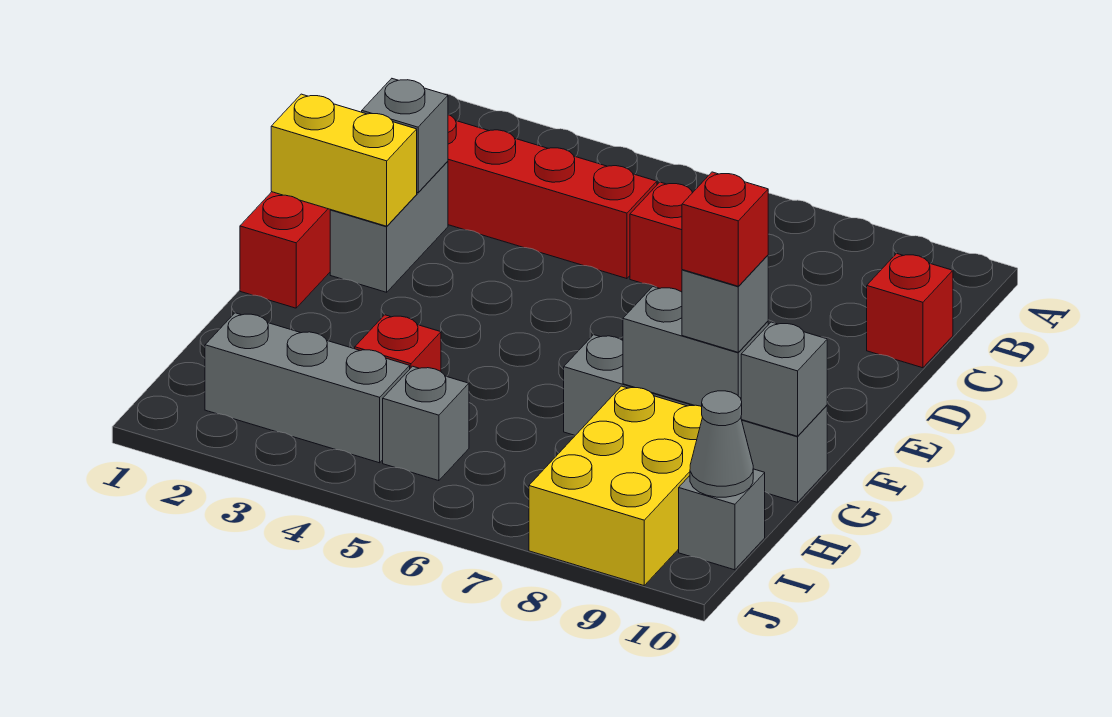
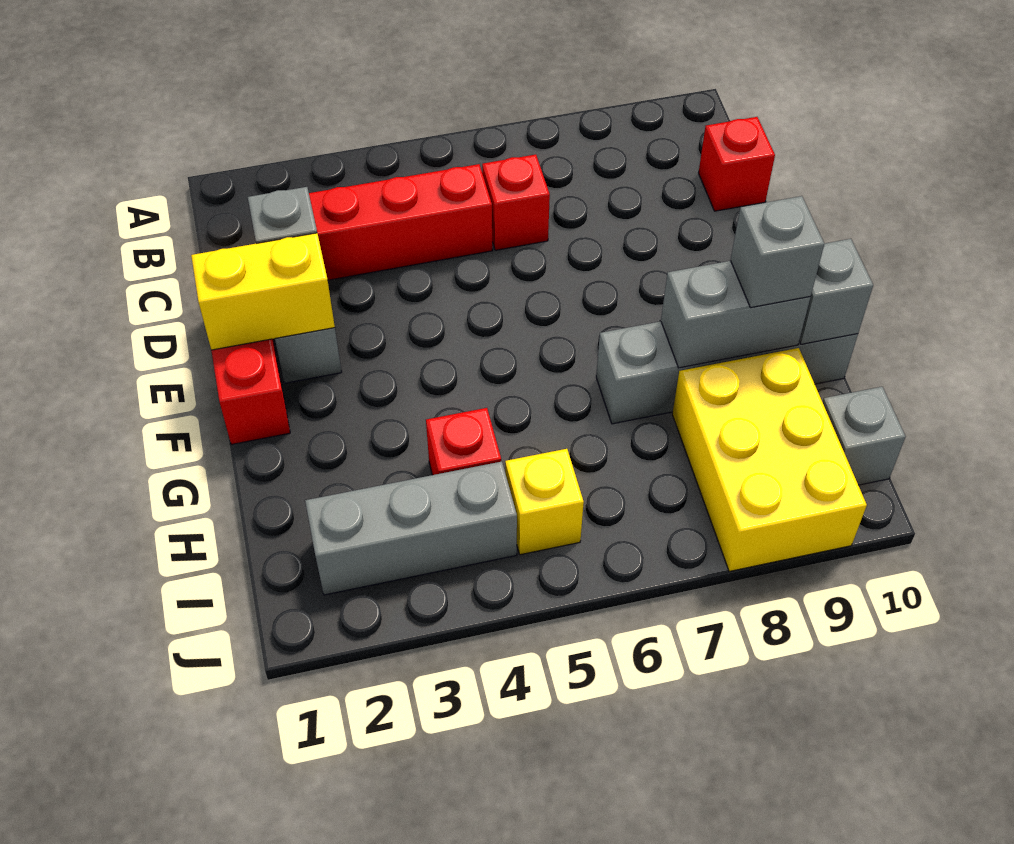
red brick G9 level 4 -> none
grey brick I5 level 1 -> yellow brick I5 level 1
grey cone I10 level 2 -> none

